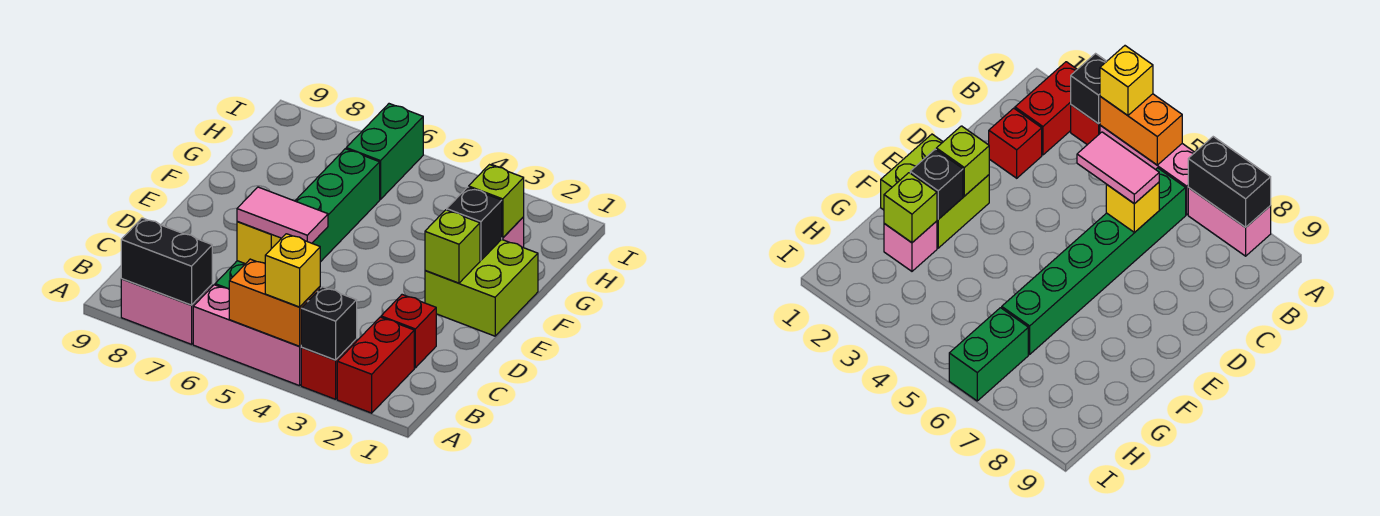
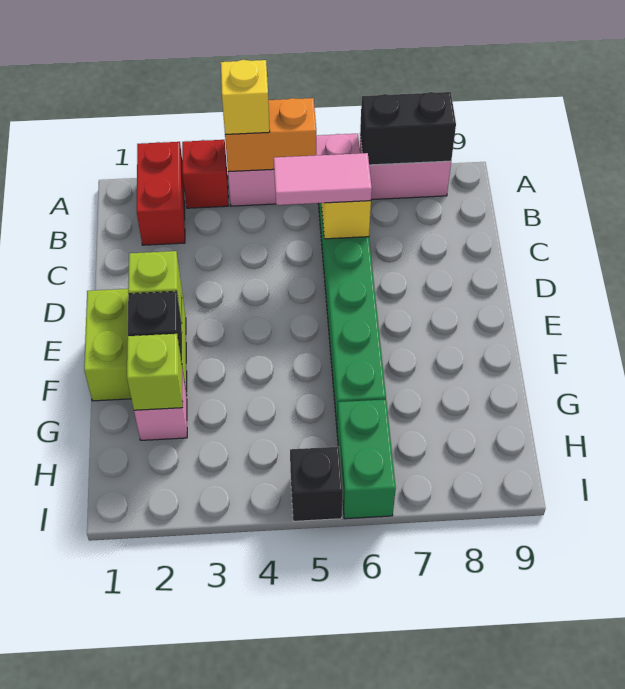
black brick A3 level 2 -> black brick I5 level 1
red brick C2 level 1 -> none

